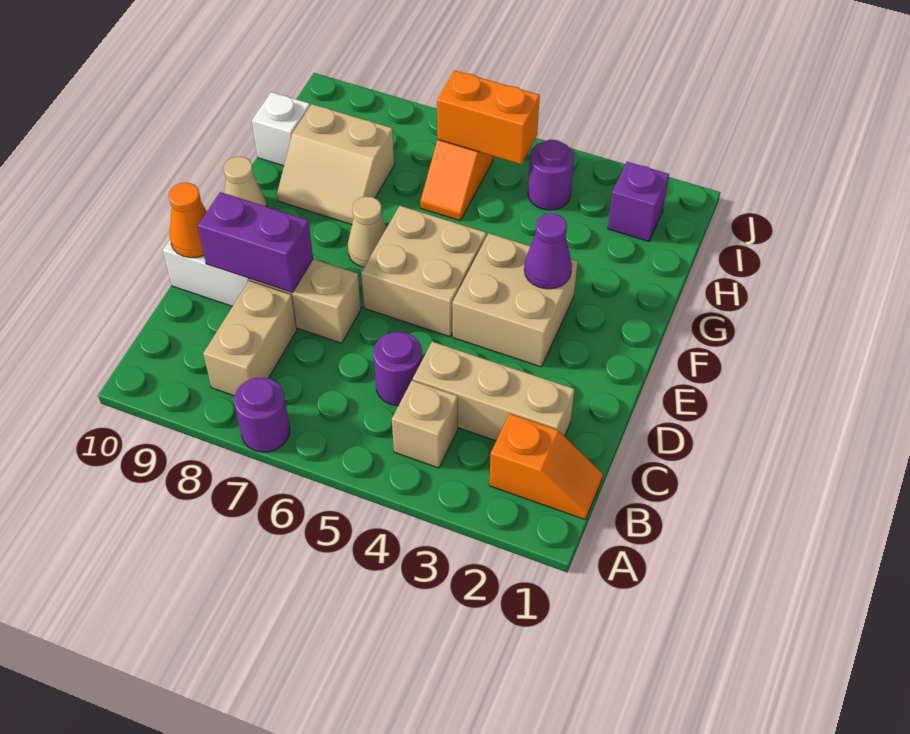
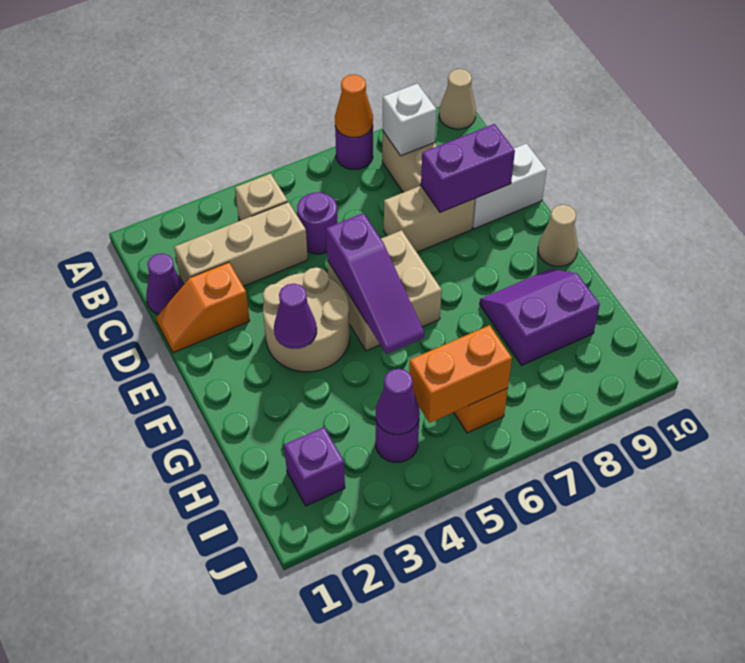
orange slope B1:B2 level 1 top 2 -> orange slope D1:D2 level 1 top 2
none -> purple cone C1 level 1
orange cone D10 level 2 -> orange cone A7 level 2
tan brick E3:F4 level 1 -> tan round brick E3:F4 level 1
none -> purple slope E5:G5 level 2 top E
tan cone F7 level 1 -> tan cone A10 level 1
tan slope G8:H9 level 1 top H -> purple slope G8:H9 level 1 top H
white brick H10 level 1 -> white brick B8 level 2
none -> purple cone I4 level 2

